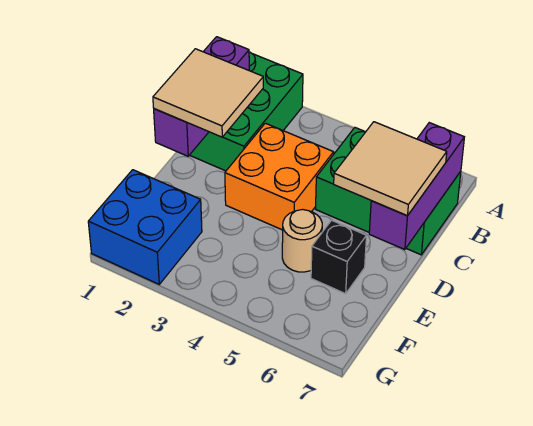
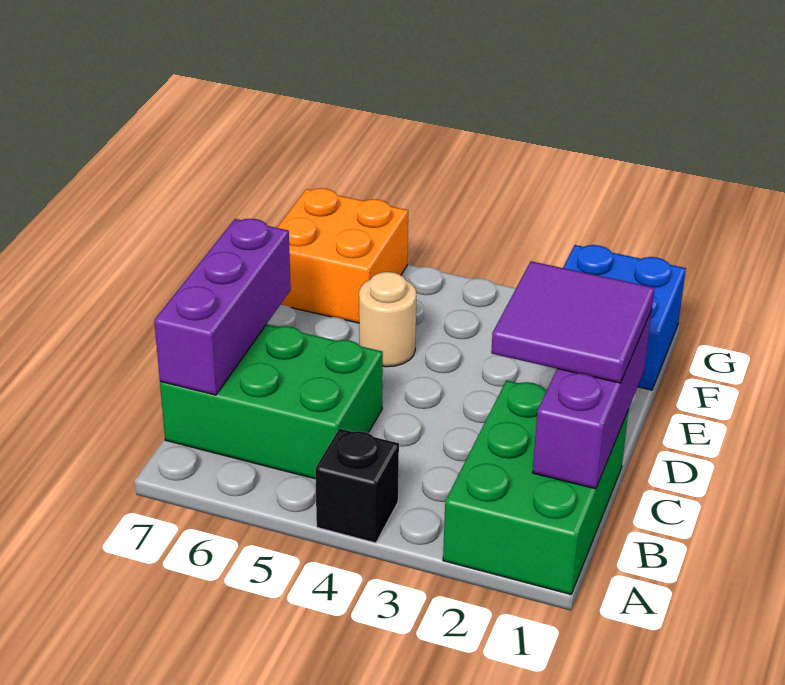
tan tile C1:D2 level 3 -> purple tile C1:D2 level 3
orange brick C3:D4 level 1 -> orange brick F6:G7 level 1
tan tile C6:D7 level 3 -> none
black brick E6 level 1 -> black brick A4 level 1

